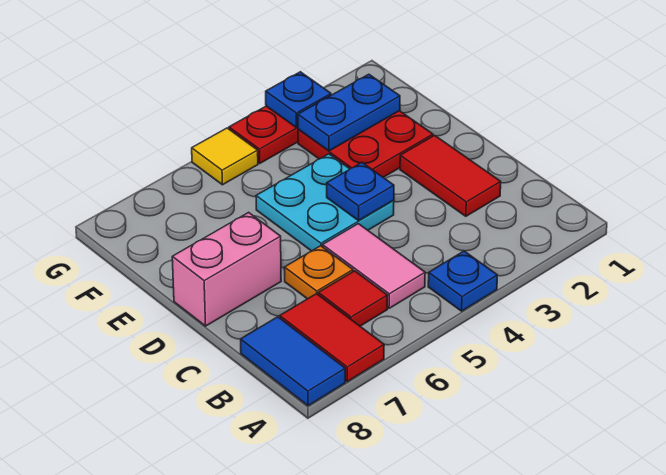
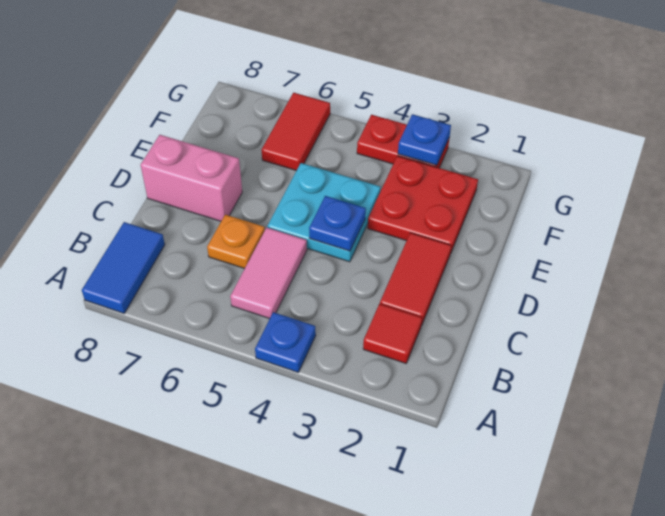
red tile A7:B7 level 1 -> red tile F6:G6 level 1
red tile B6 level 1 -> red tile B2 level 1
blue plate F2:F3 level 2 -> none
yellow tile G5 level 1 -> none

